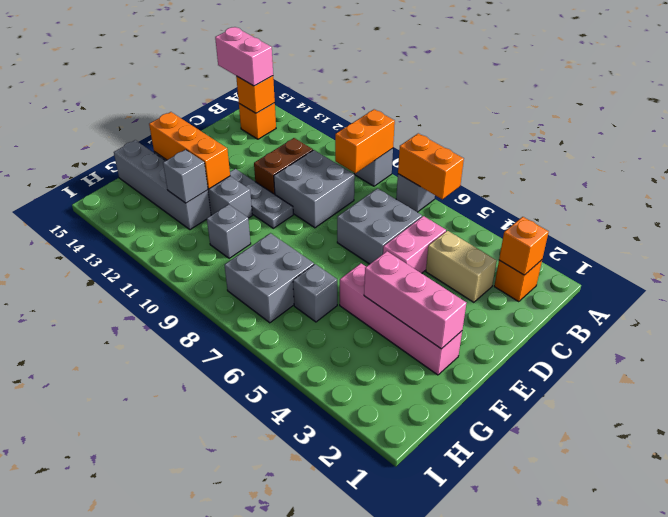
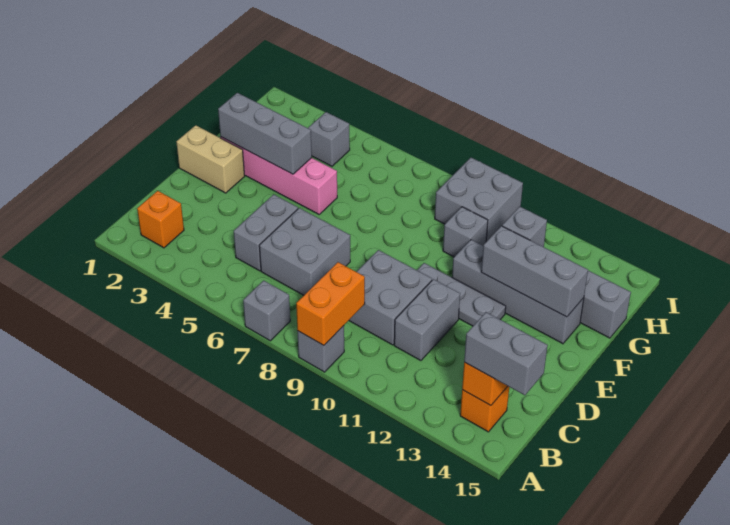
orange brick A6:A7 level 2 -> none
orange brick B2 level 2 -> none
pink brick B14:B15 level 3 -> grey brick B14:B15 level 3
tan brick C3:C4 level 1 -> tan brick E1:E2 level 1
pink brick C5:D5 level 1 -> grey brick C5:D5 level 1
brown brick C11:D11 level 1 -> grey brick C11:D11 level 1
pink brick F2:F4 level 2 -> grey brick F2:F4 level 2
orange brick F12:F14 level 2 -> grey brick F12:F14 level 2
grey brick G6 level 1 -> grey brick H4 level 1
grey brick G7:H8 level 1 -> grey brick H9:I10 level 1

